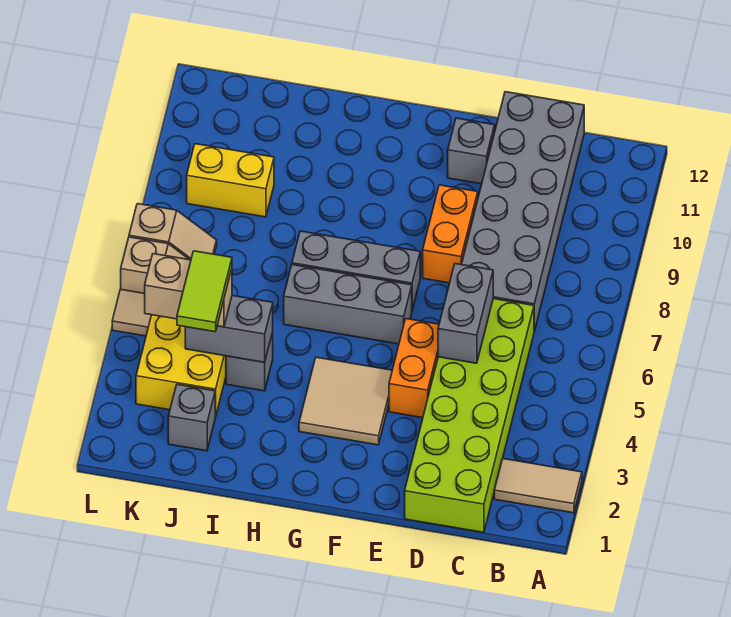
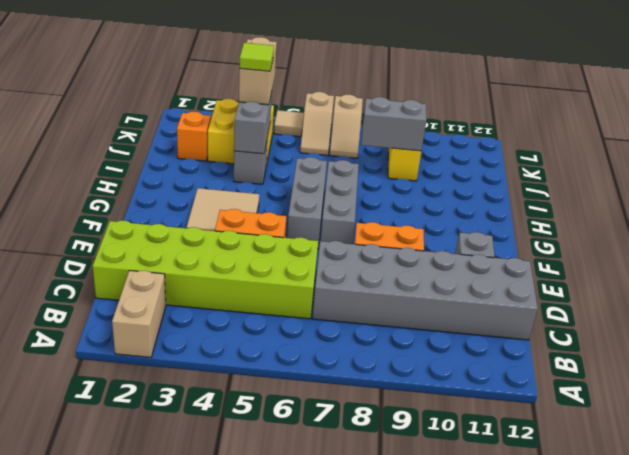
tan tile A2:B2 level 1 -> tan brick A2:B2 level 1
grey brick D5:D6 level 2 -> grey brick J8:J9 level 2
grey brick J2 level 1 -> orange brick J2 level 1
lime tile J3:J4 level 4 -> lime tile J4 level 4

